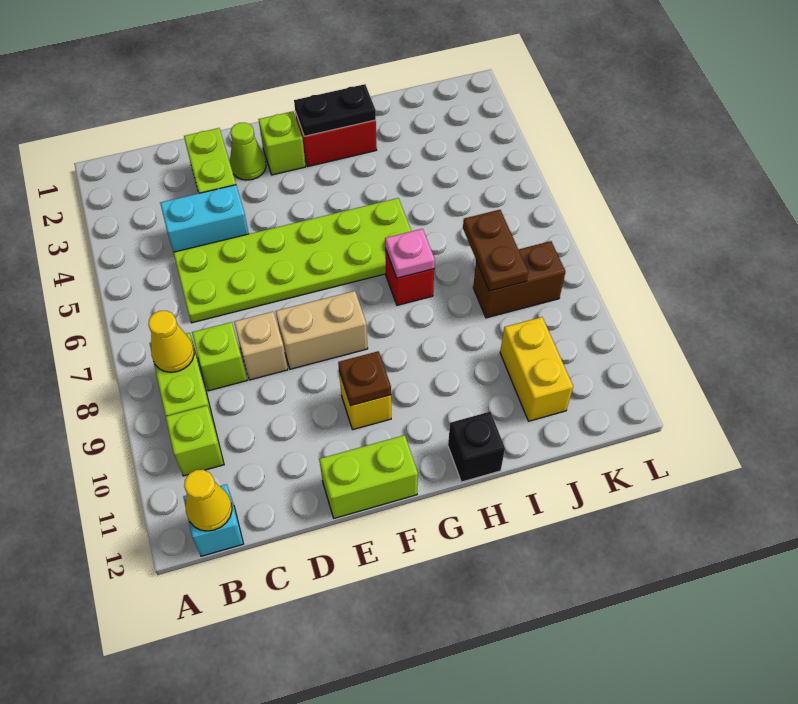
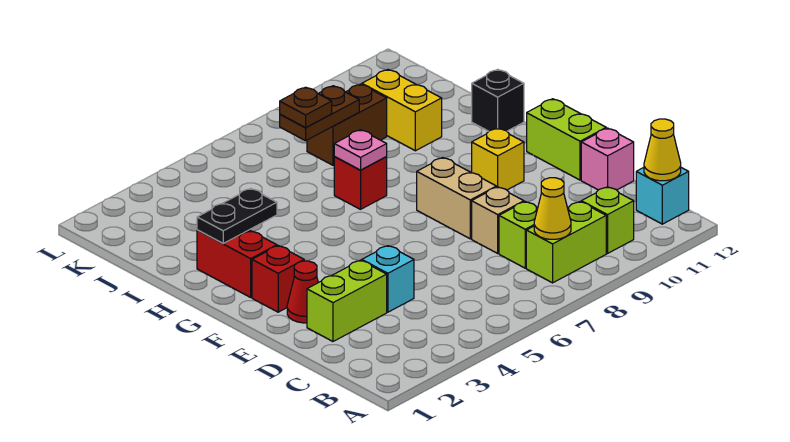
cyan brick C4:D4 level 1 -> cyan brick D4 level 1
lime plate C5:H6 level 1 -> none
none -> pink brick D12 level 1
lime cone E2 level 1 -> red cone E2 level 1
lime brick F2 level 1 -> red brick F2 level 1
brown plate F10 level 2 -> brown plate J7 level 3
black plate G2:H2 level 2 -> black plate H2:H3 level 2
brown brick J8:K8 level 1 -> brown brick J8:J9 level 1
yellow brick J10:J11 level 1 -> yellow brick I10:J10 level 1

